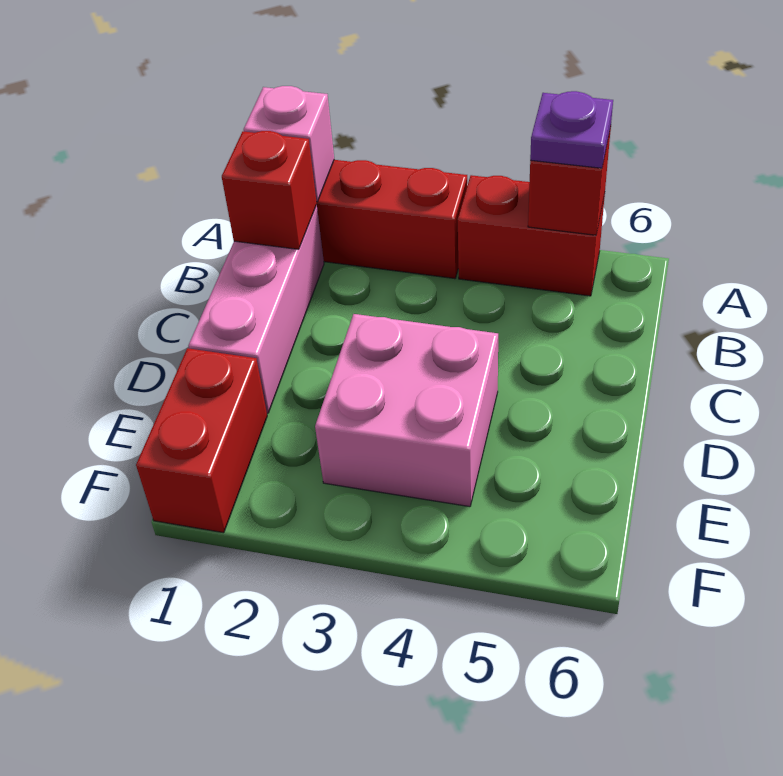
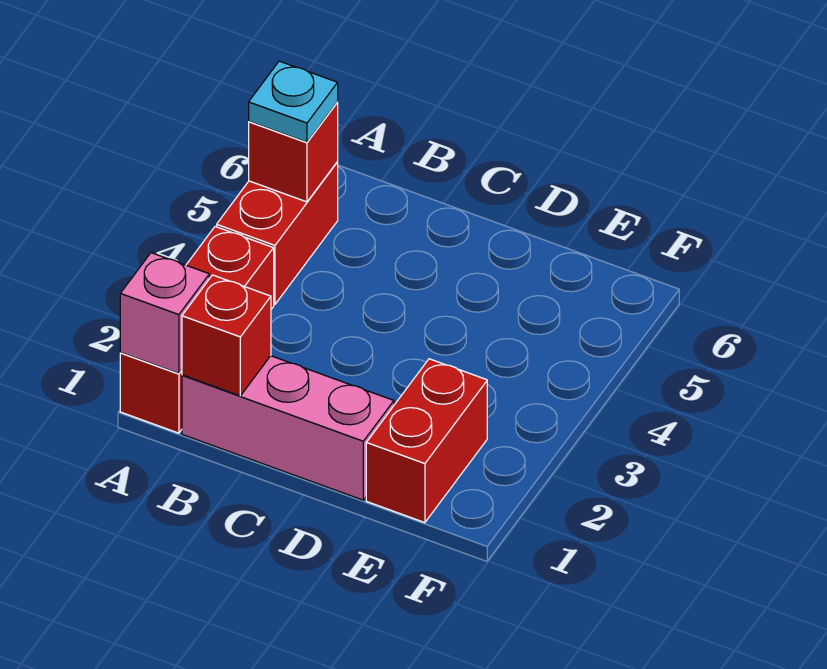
purple plate A5 level 3 -> cyan plate A5 level 3
pink brick D3:E4 level 1 -> none
red brick E1:F1 level 1 -> red brick E1:E2 level 1

